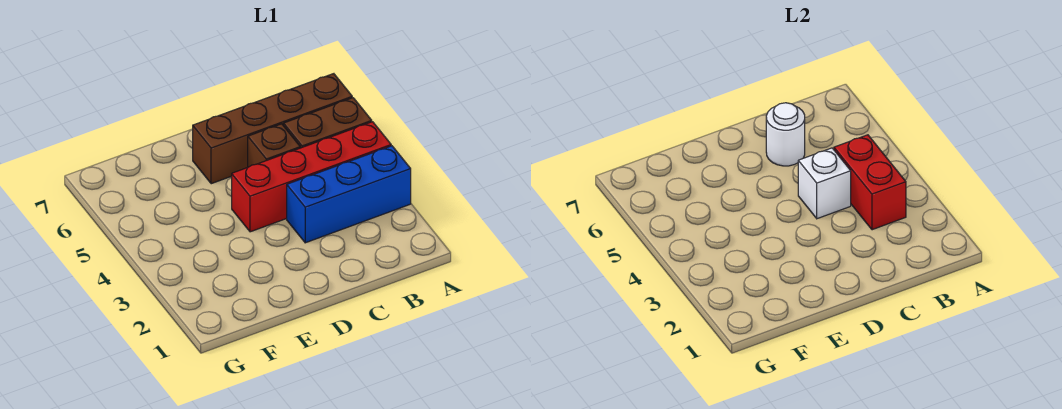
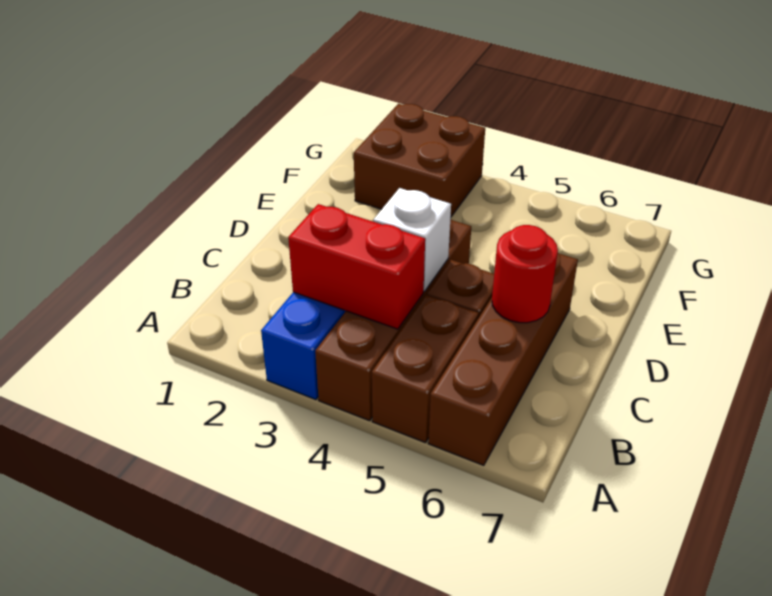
red brick A4:D4 level 1 -> brown brick A4:D4 level 1
white round brick C6 level 2 -> red round brick C6 level 2
none -> brown brick F2:G3 level 1

